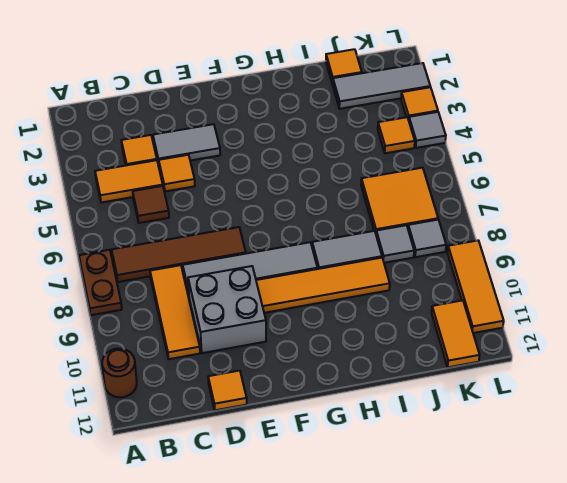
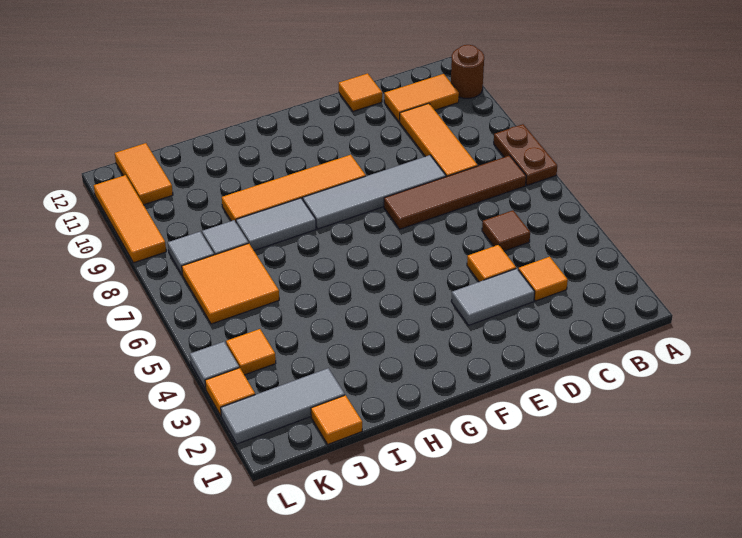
orange tile B4:C4 level 1 -> orange tile B11:C11 level 1
grey brick D9:E10 level 1 -> none

